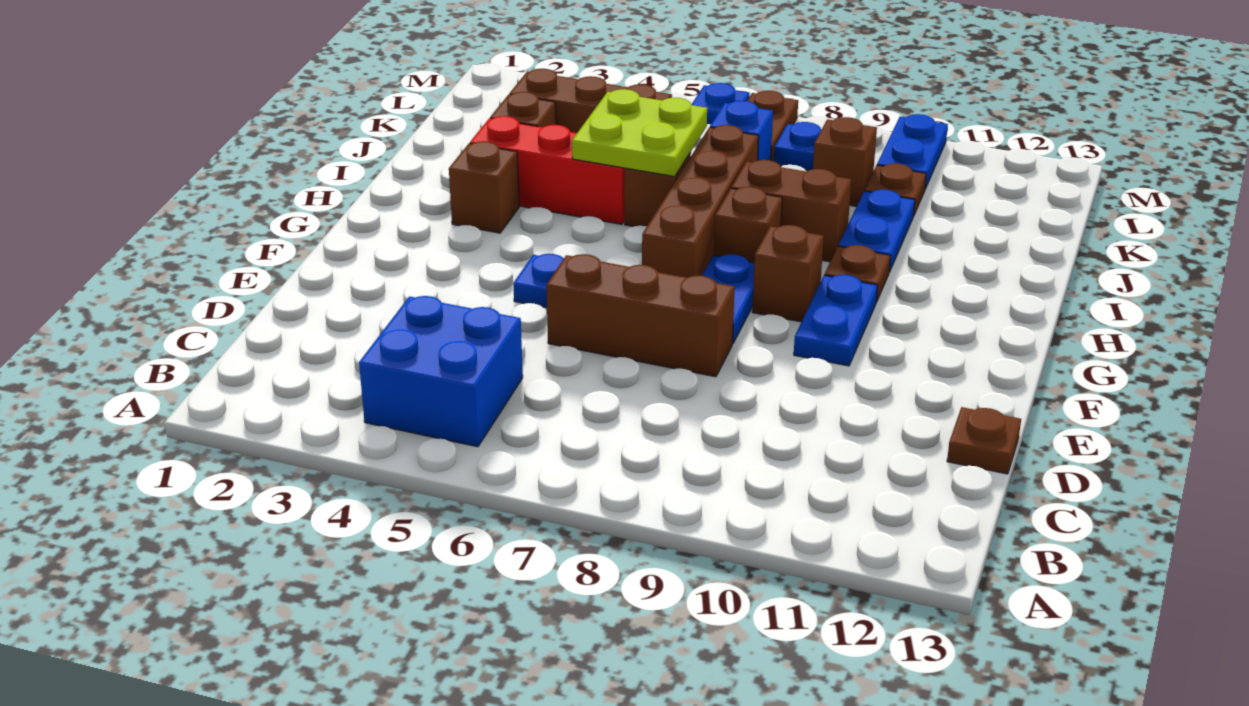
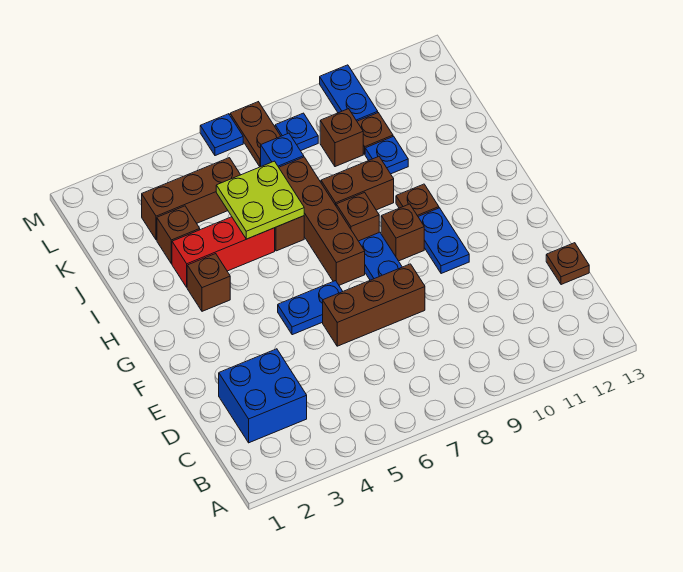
blue brick B4:C5 level 1 -> blue brick C2:D3 level 1
blue plate I10:J10 level 1 -> blue plate J10 level 1

